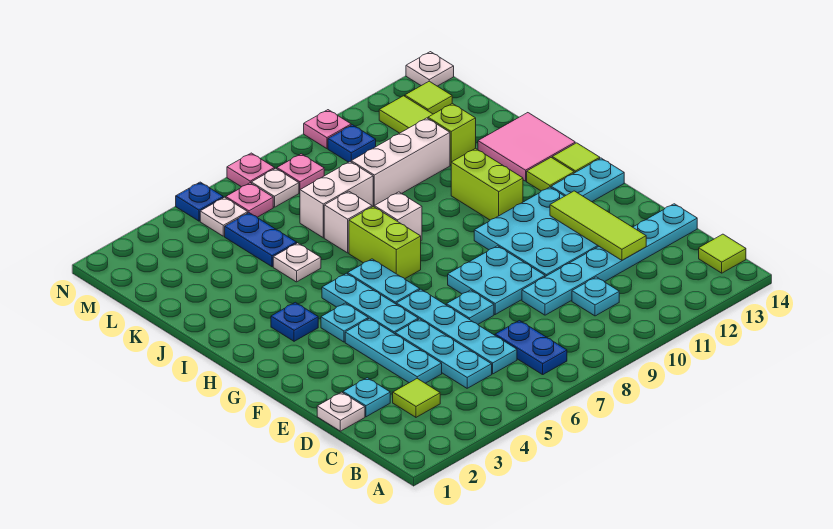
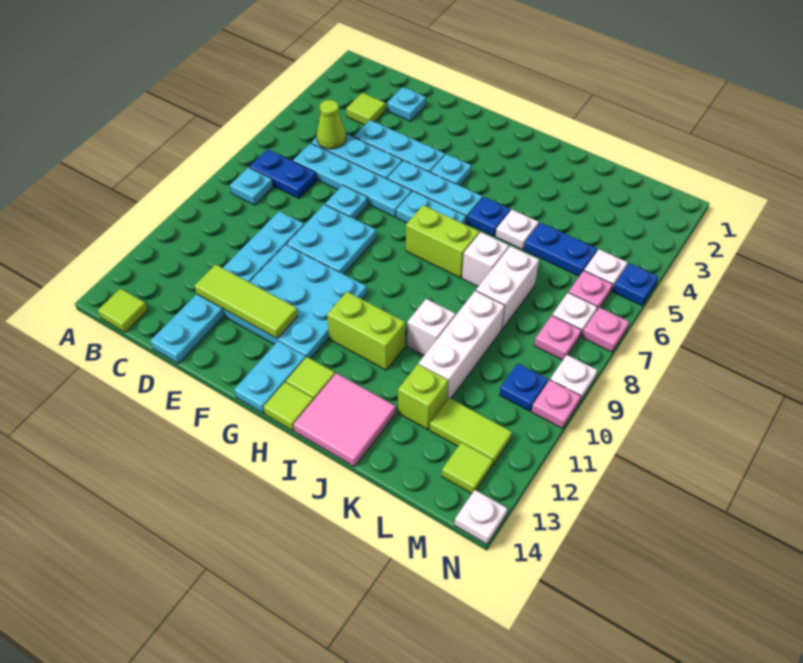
none -> lime cone C5 level 2
cyan plate C10 level 1 -> cyan plate B8 level 1
white plate D1 level 1 -> white plate N9 level 1
blue plate H3 level 1 -> blue plate I5 level 1
white brick I8 level 1 -> white brick J10 level 1

